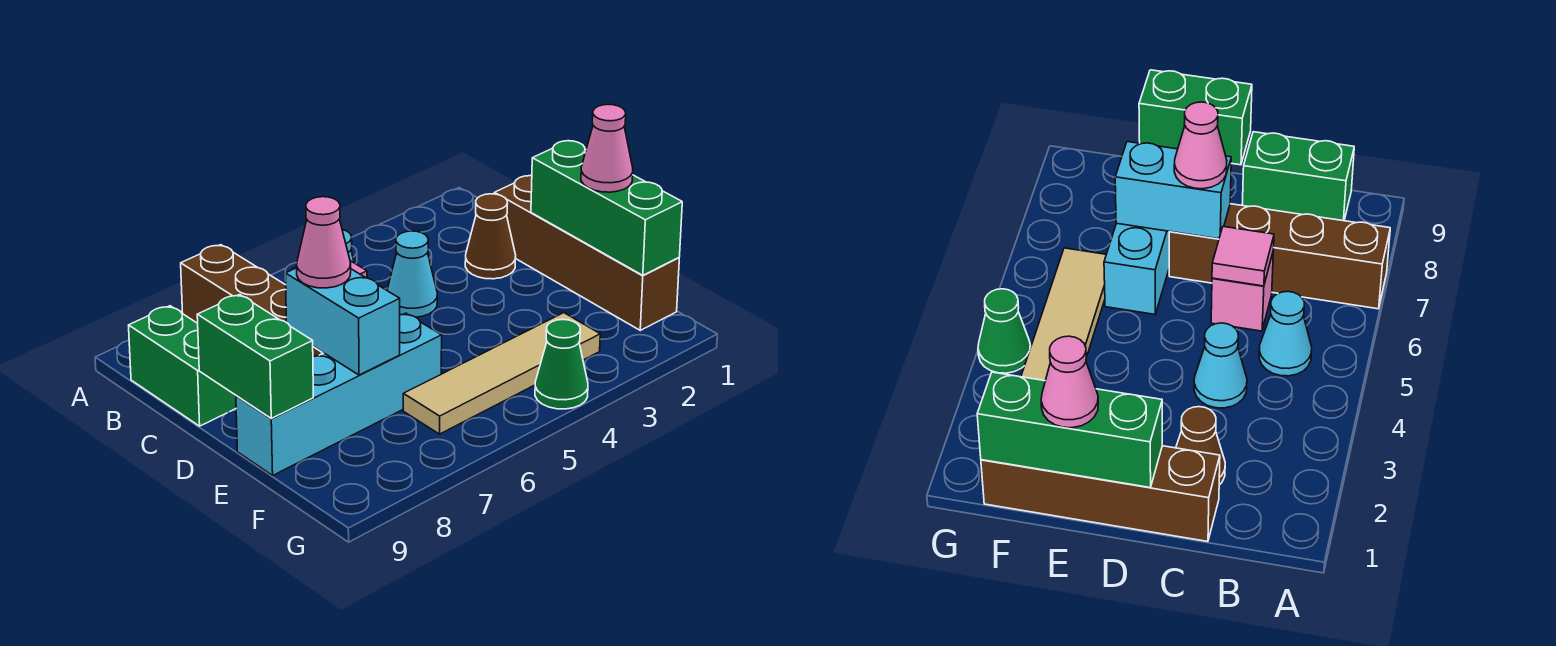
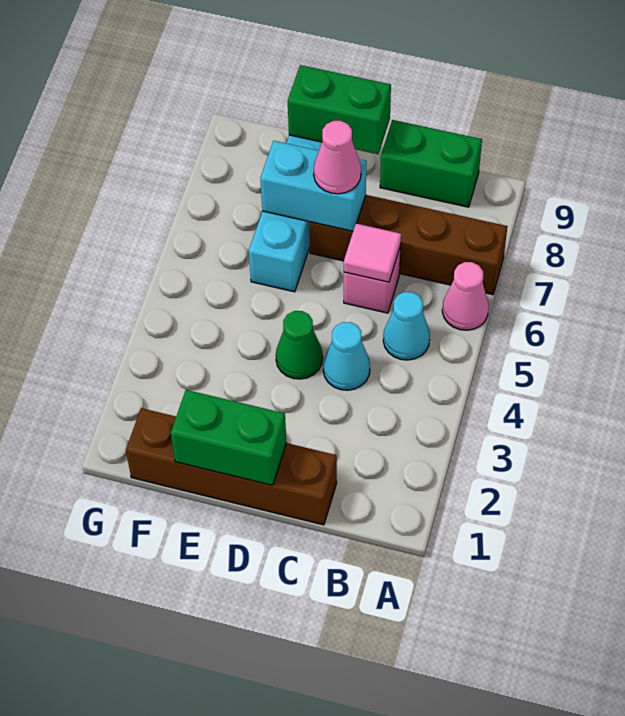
brown cone C2 level 1 -> none
green brick D1:F1 level 2 -> green brick D1:E1 level 2
pink cone E1 level 3 -> pink cone A6 level 1
tan tile F3:F6 level 1 -> none
green cone G4 level 1 -> green cone D4 level 1

